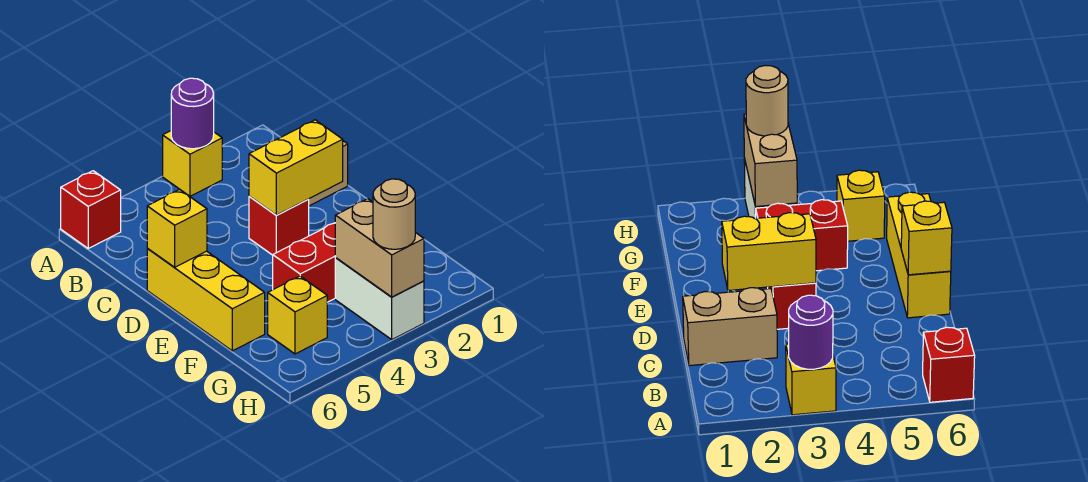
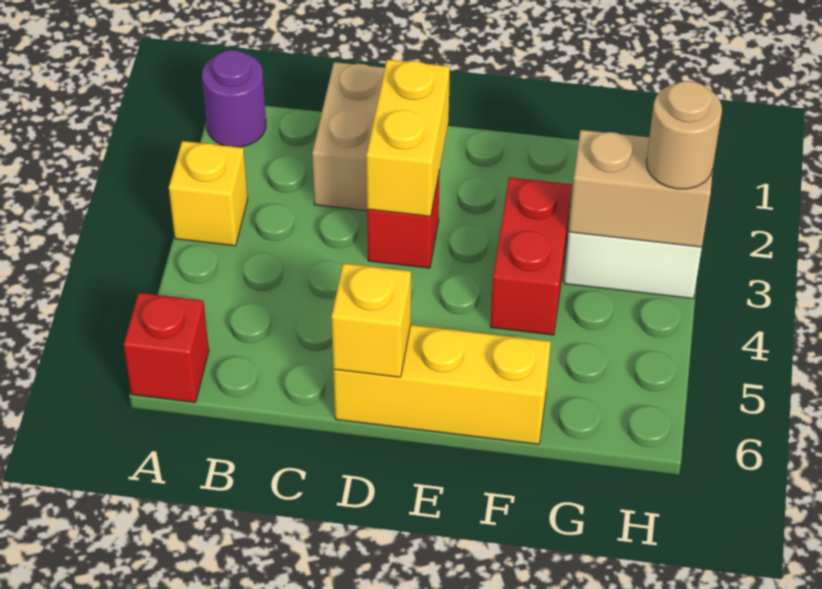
purple round brick A3 level 2 -> purple round brick A1 level 1
yellow brick G5 level 1 -> none

